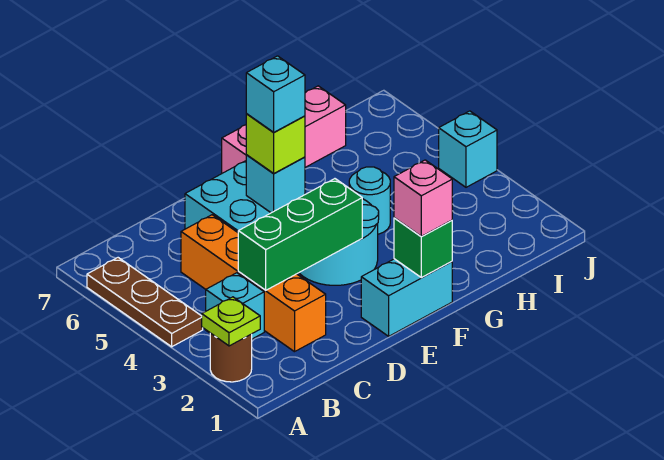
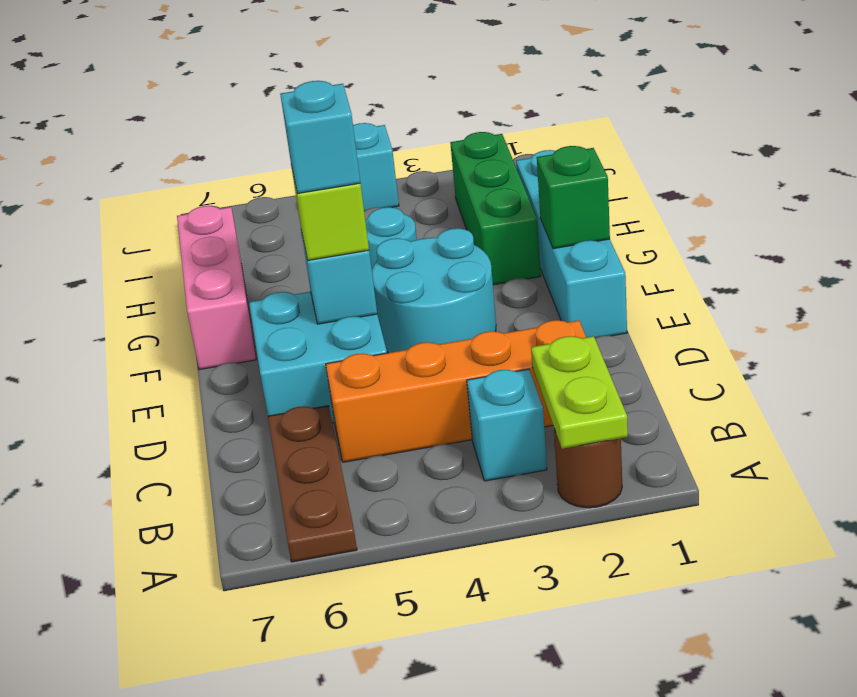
lime plate A2 level 2 -> lime plate A2:B2 level 2
brown plate A4:A6 level 1 -> brown plate A6:C6 level 1
green brick C3:E3 level 2 -> green brick G2:I2 level 1
cyan brick E1:F1 level 1 -> cyan brick E1:H1 level 1
pink brick F1 level 3 -> none

